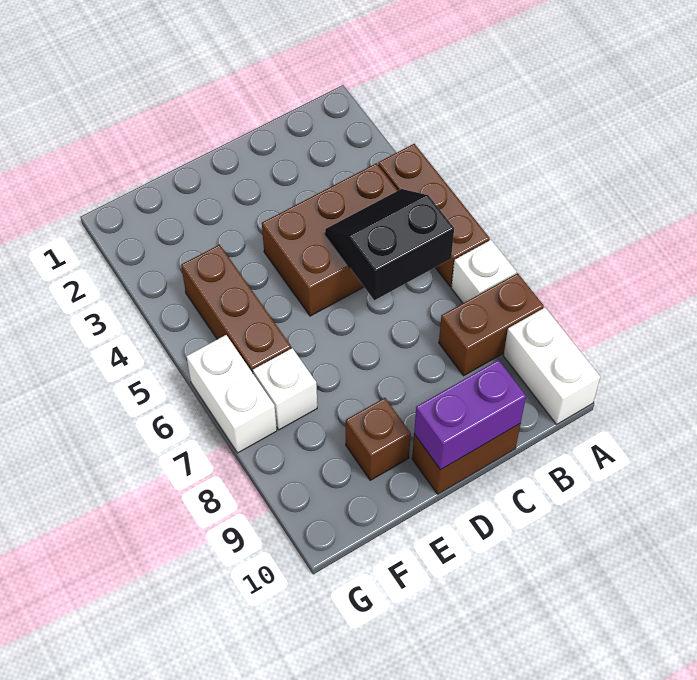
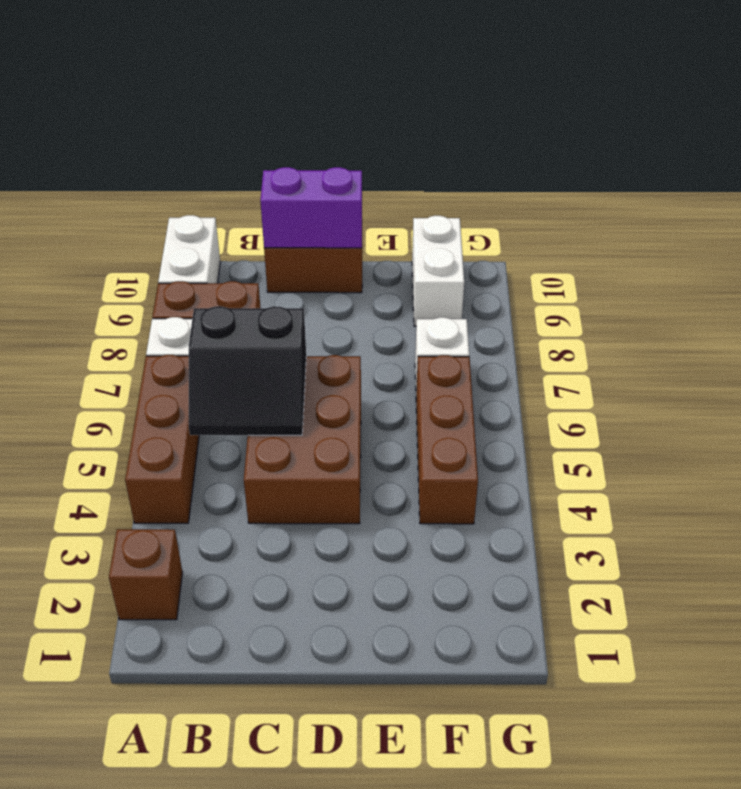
brown brick B4:D5 level 1 -> brown brick C4:D6 level 1
brown brick E9 level 1 -> brown brick A2 level 1
white brick G6:G7 level 1 -> white brick F9:F10 level 1

